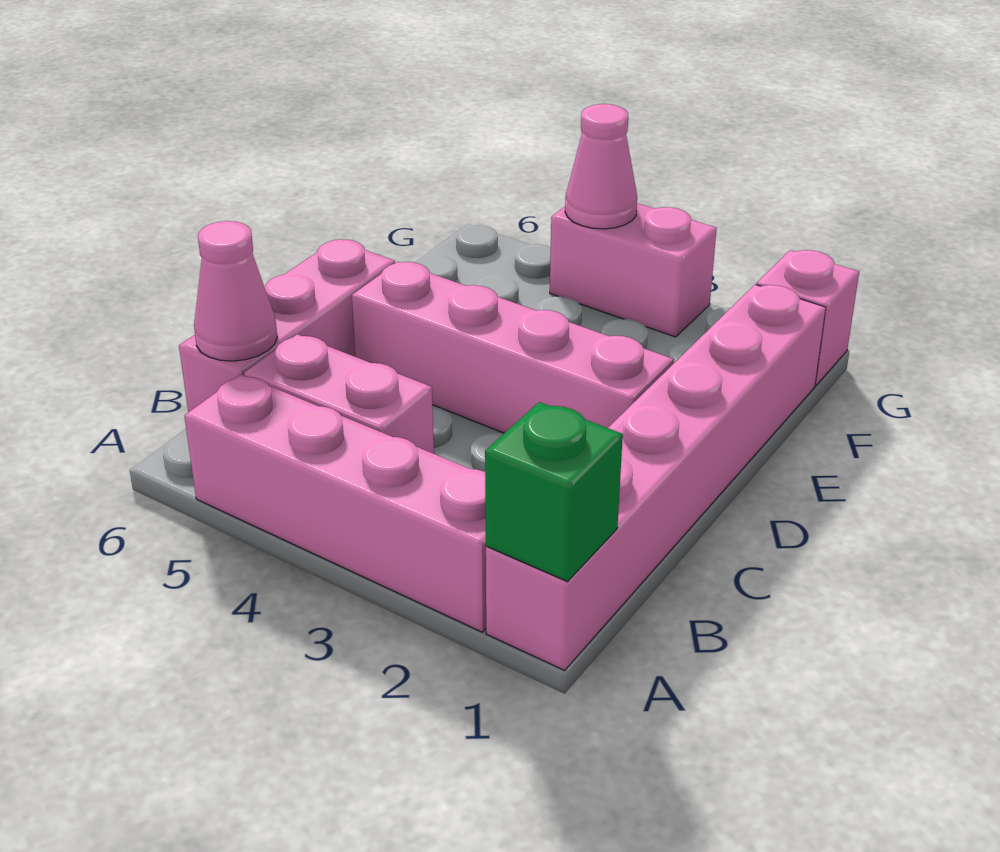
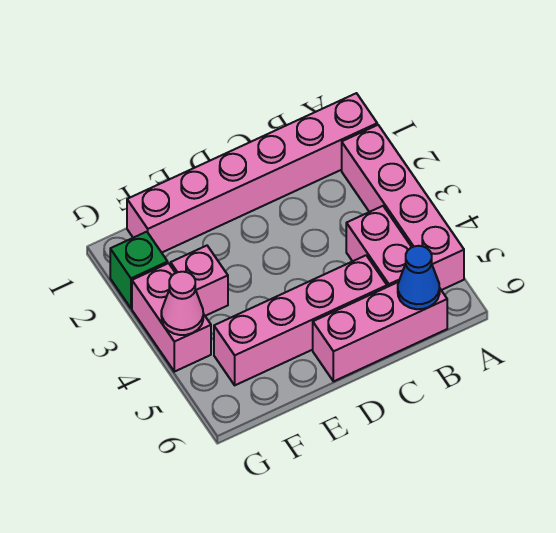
green brick A1 level 2 -> green brick G2 level 1
pink cone B6 level 2 -> blue cone B6 level 2
pink brick D2:D5 level 1 -> pink brick C5:F5 level 1
pink brick G1 level 1 -> pink brick F3 level 1

